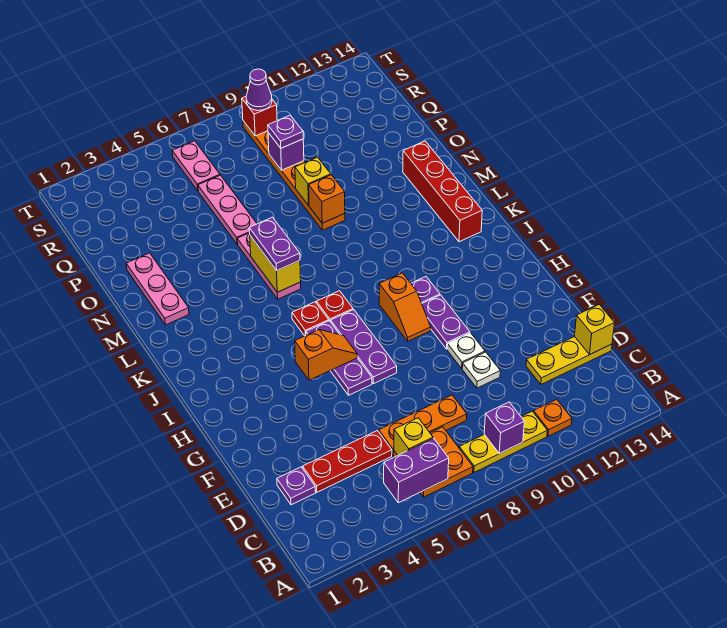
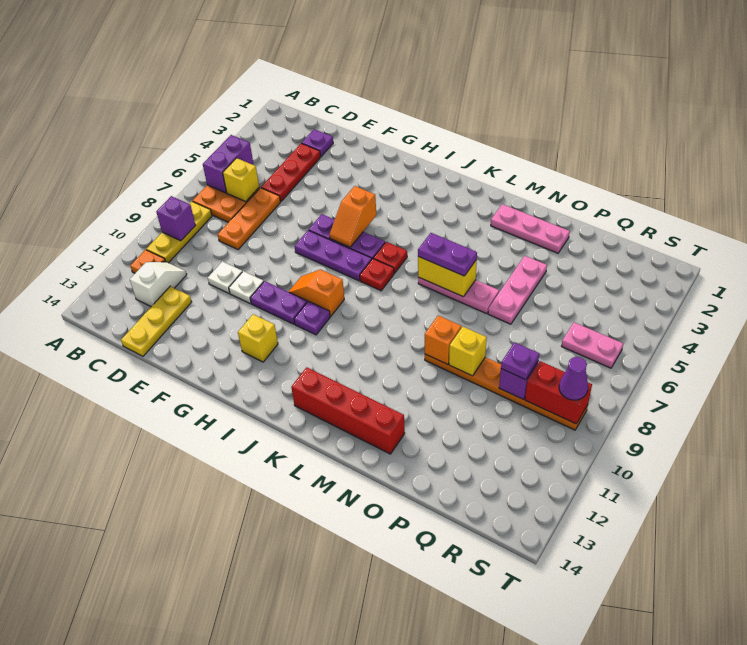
none -> white slope C11:C12 level 1 top 12
yellow brick D14 level 2 -> yellow brick H12 level 1
pink plate O6:Q6 level 1 -> pink plate O4:O6 level 1
red brick S9 level 2 -> red brick R9:S9 level 2

